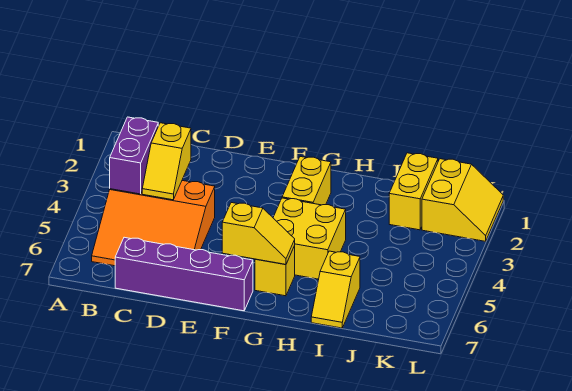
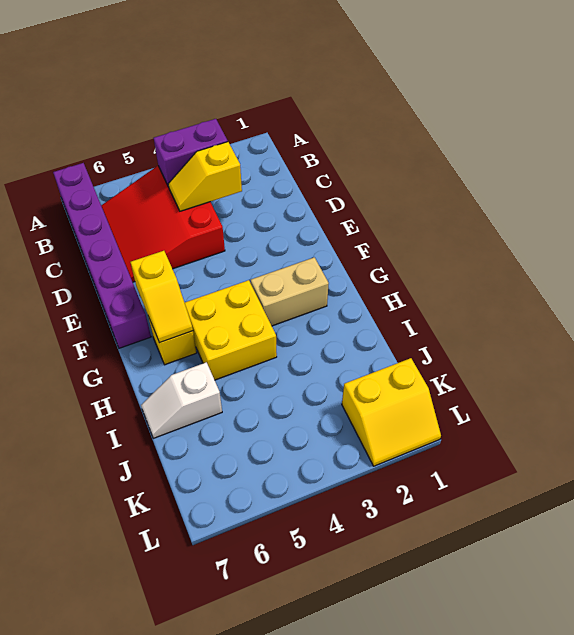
orange slope B4:D6 level 1 top 4 -> red slope B4:D6 level 1 top 4
purple brick C7:F7 level 1 -> purple brick A7:F7 level 1
yellow brick G2:G3 level 1 -> tan brick G2:G3 level 1
yellow slope I6:I7 level 1 top 6 -> white slope I6:I7 level 1 top 6
yellow brick J1:J2 level 1 -> none

